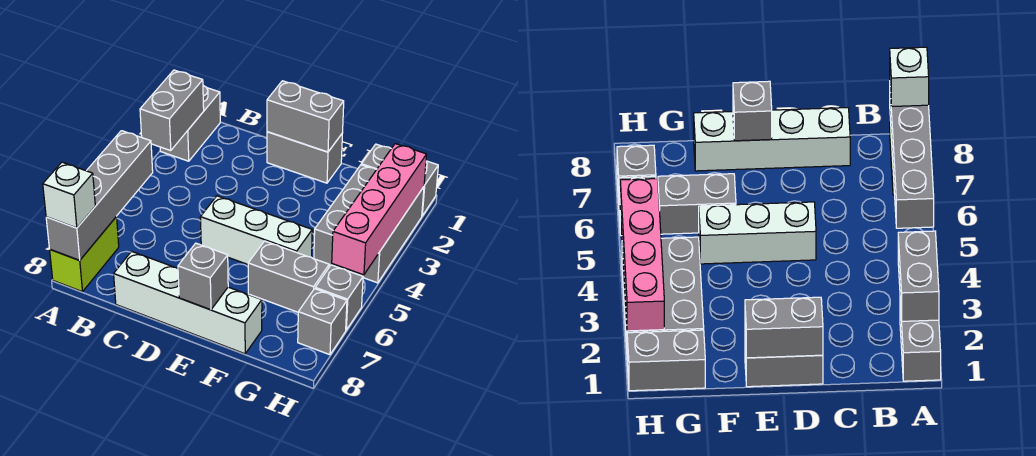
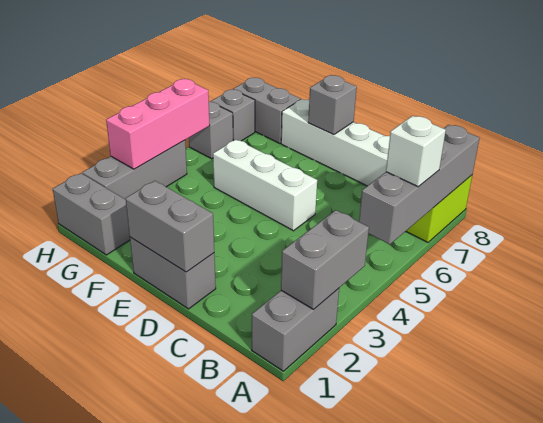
white brick A8 level 3 -> white brick A6 level 3
grey brick F6:G6 level 1 -> grey brick G8:H8 level 1
grey brick G2:H4 level 1 -> grey brick H2:H4 level 1
pink brick H2:H5 level 2 -> pink brick H3:H5 level 2

